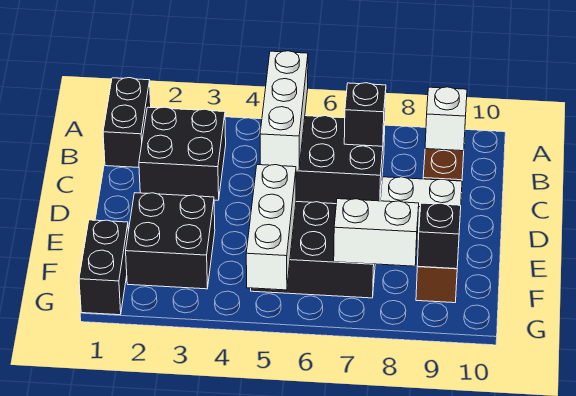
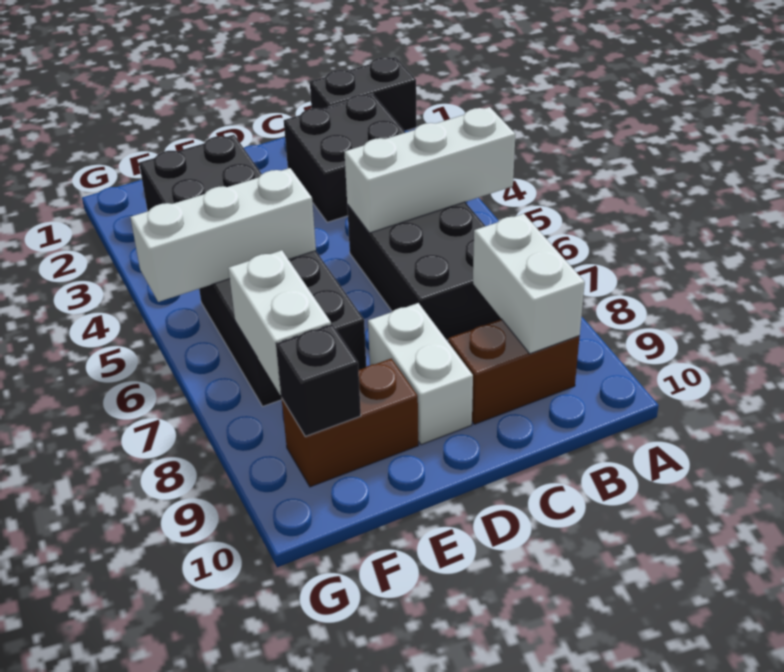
black brick B7 level 2 -> none
white brick B9 level 2 -> white brick B8:B9 level 2
black brick F1:G1 level 1 -> none

